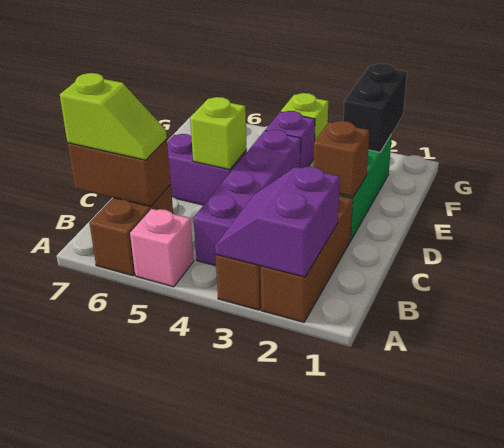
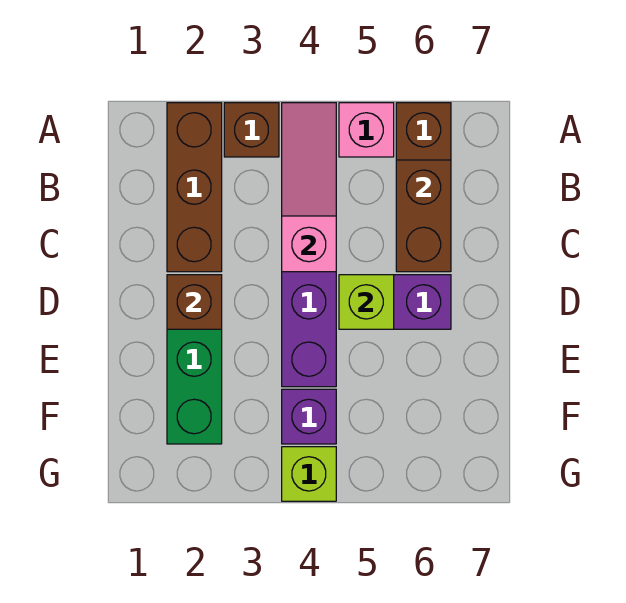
purple slope A2:B3 level 2 top 2 -> none
none -> pink slope A4:C4 level 2 top C
brown brick B6:B7 level 2 -> brown brick B6:C6 level 2
lime slope B6:B7 level 3 top 7 -> none
black brick F2:G2 level 2 -> none

